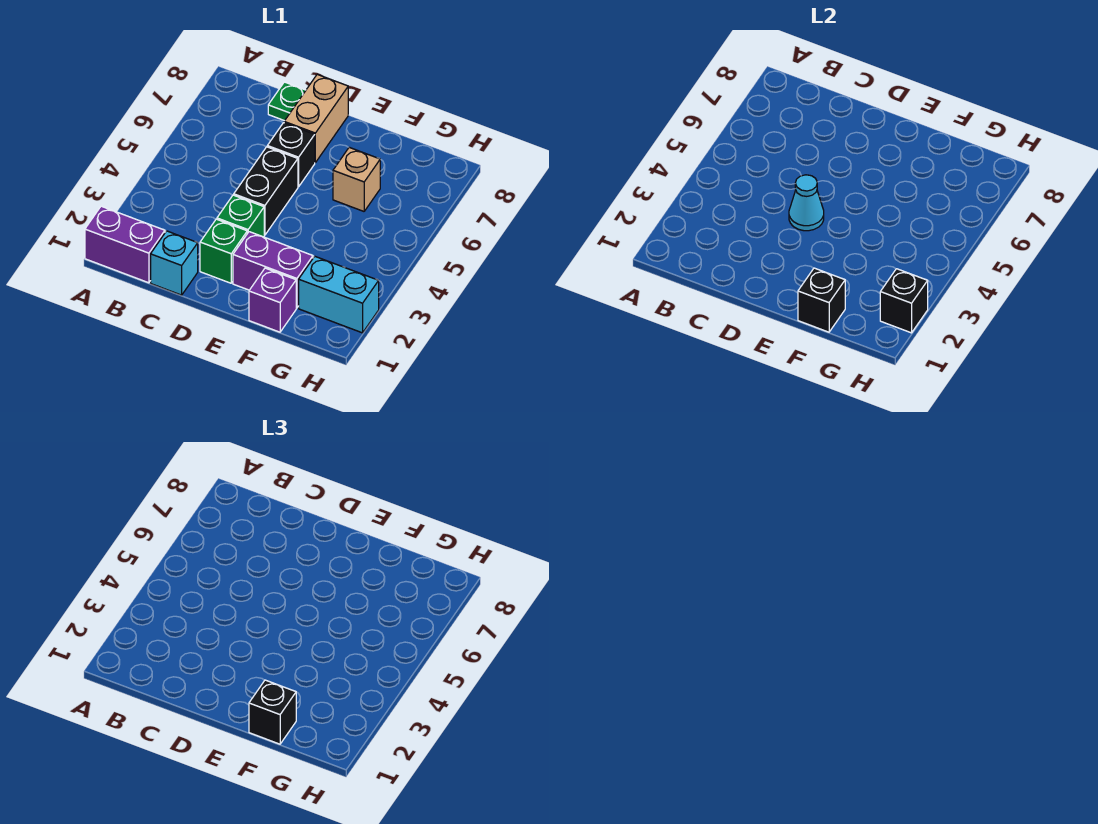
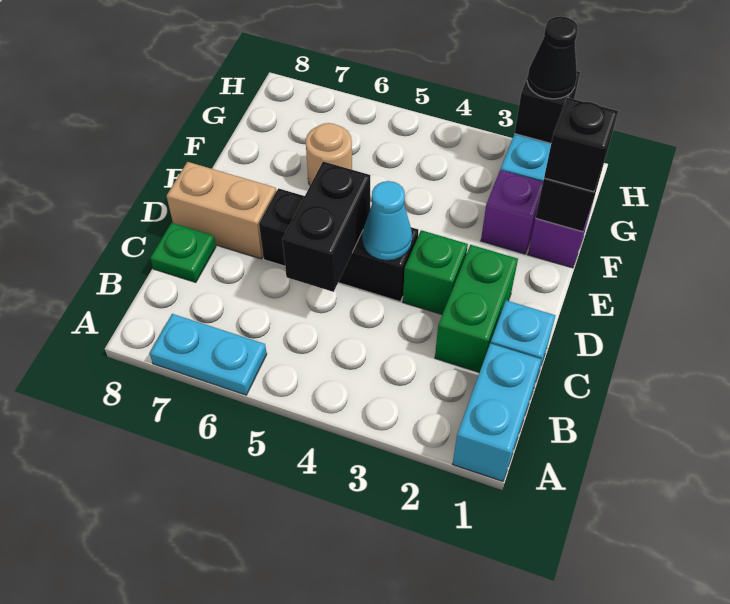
purple brick A1:B1 level 1 -> cyan brick A1:B1 level 1
none -> cyan plate A6:A7 level 1
none -> black brick C5:D5 level 2
green brick D2 level 1 -> green brick C2:D2 level 1
purple brick E2:F2 level 1 -> purple brick F2 level 1
tan brick F6 level 1 -> tan round brick F6 level 1
none -> black cone H2 level 3

